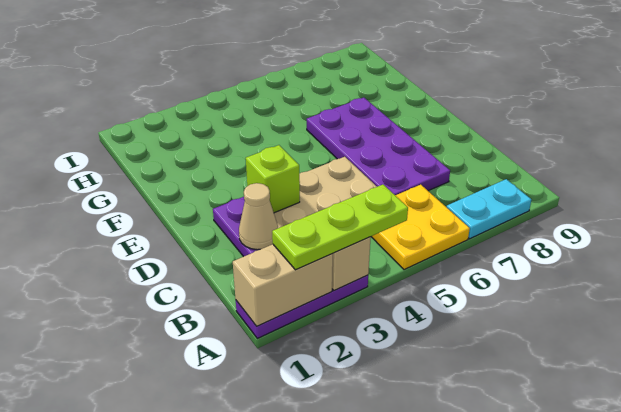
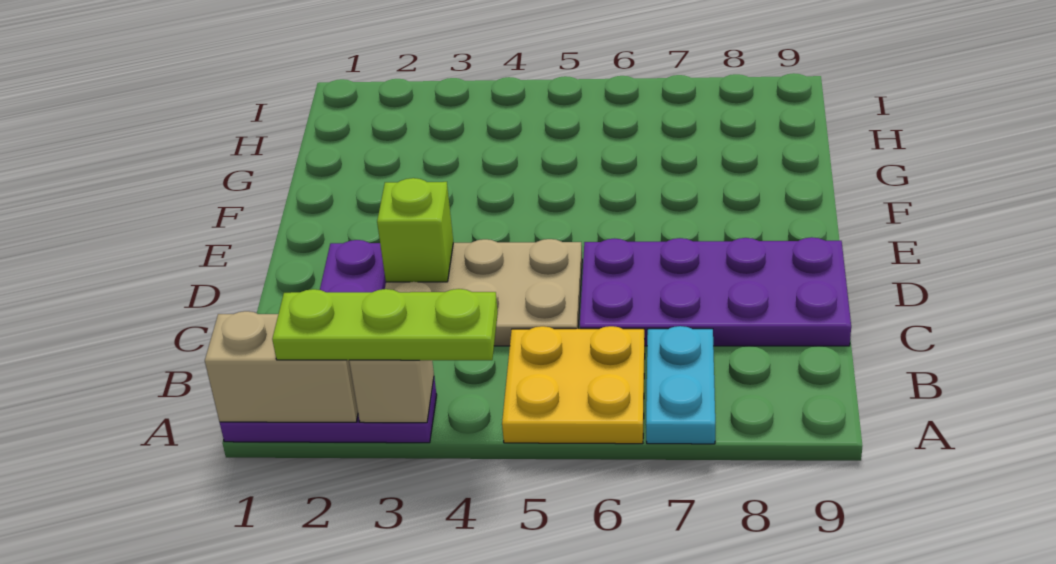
cyan plate A7:A8 level 1 -> cyan plate A7:B7 level 1
tan cone C2 level 2 -> none
purple plate C6:F7 level 1 -> purple plate C6:D9 level 1

